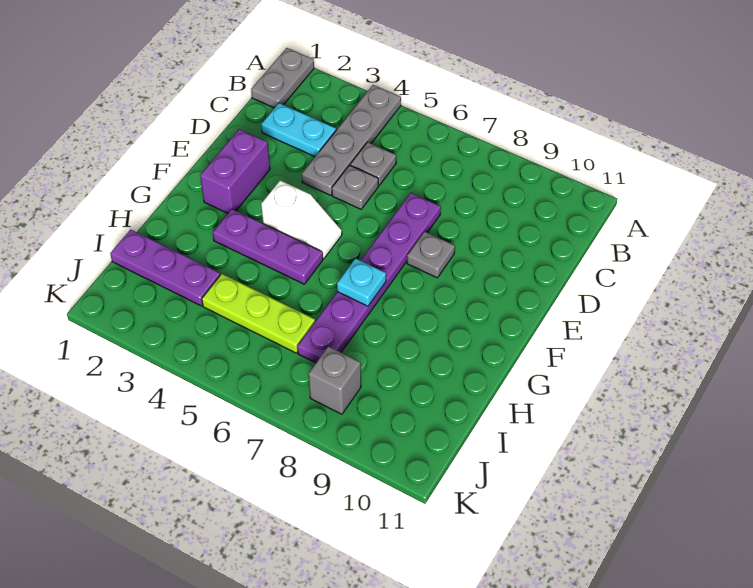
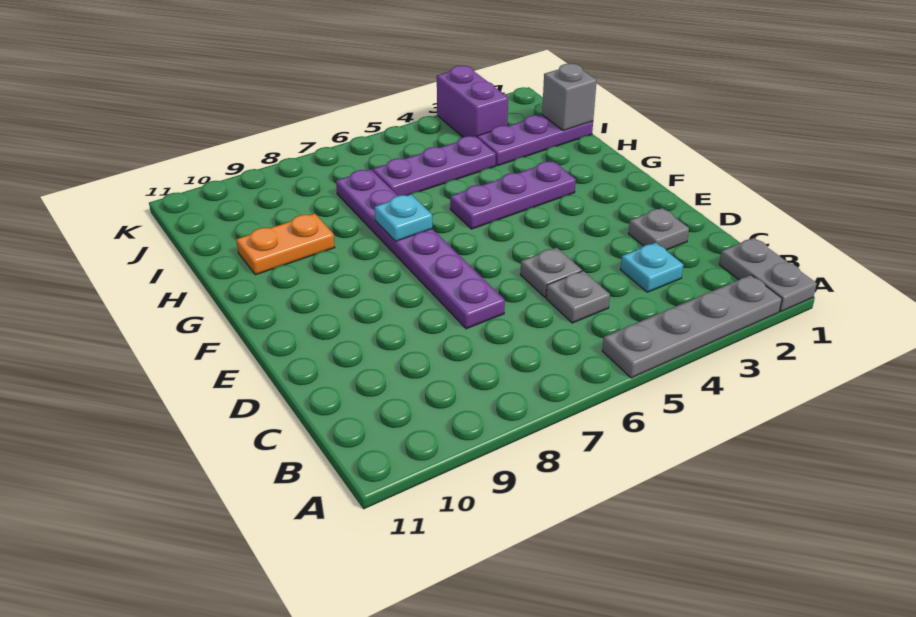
grey plate A4:D4 level 1 -> grey plate A2:A5 level 1
cyan plate C2:C3 level 1 -> cyan plate C3 level 1
purple brick E2:F2 level 1 -> purple brick J3:K3 level 1
grey plate E8 level 1 -> grey plate D2 level 1
white slope F4:F5 level 1 top 4 -> none
none -> orange plate H9:H10 level 1
lime plate I4:I6 level 1 -> purple plate I4:I6 level 1
grey brick J8 level 1 -> grey brick I1 level 2

